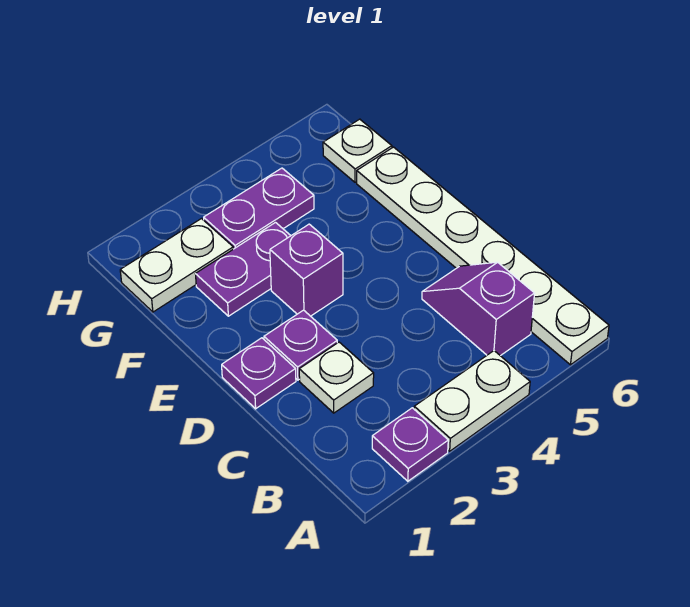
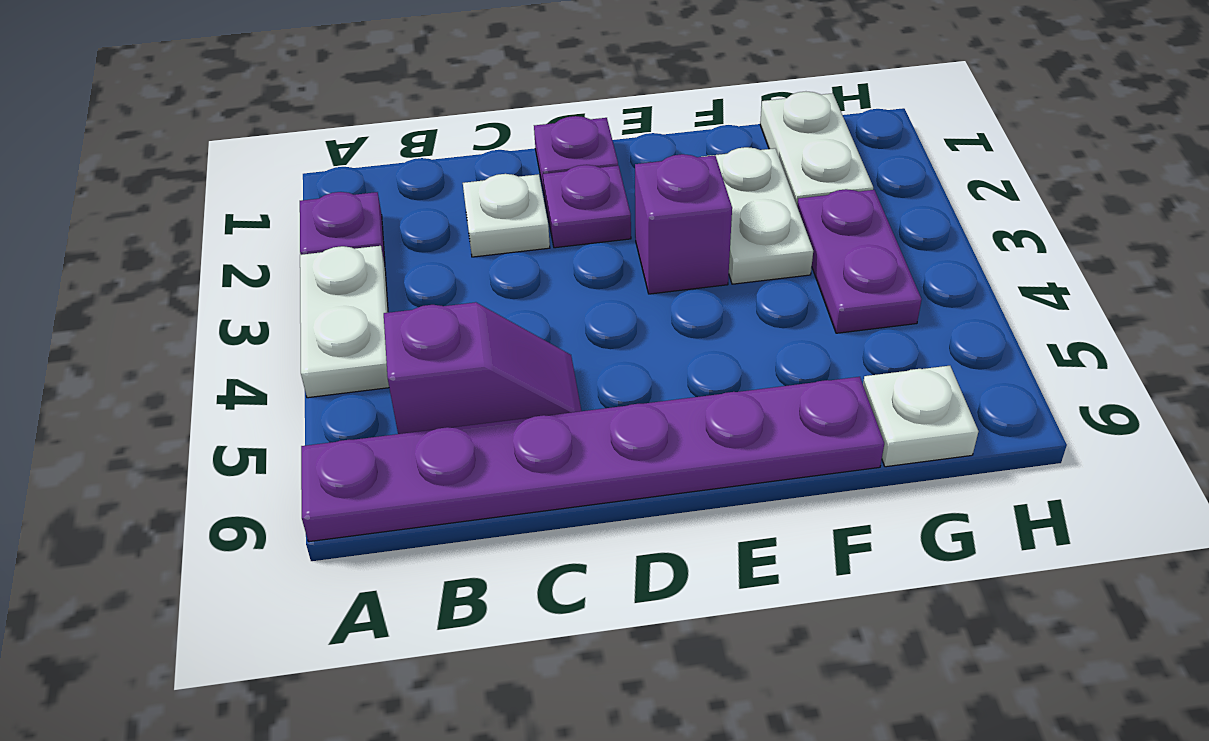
white plate A6:F6 level 1 -> purple plate A6:F6 level 1
purple plate F2:F3 level 1 -> white plate F2:F3 level 1

